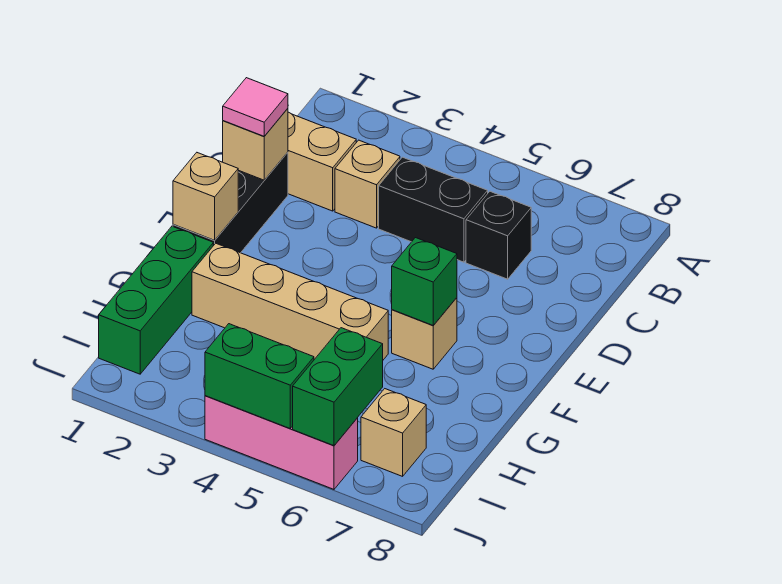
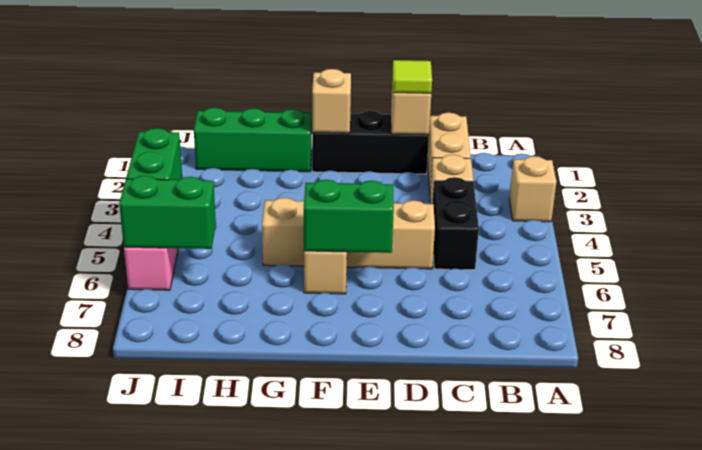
black brick C6 level 1 -> none
pink tile D1 level 3 -> lime tile D1 level 3
green brick F6 level 2 -> green brick E6:F6 level 2
tan brick G2:G5 level 1 -> tan brick D5:G5 level 1
tan brick I7 level 1 -> tan brick A3 level 1

